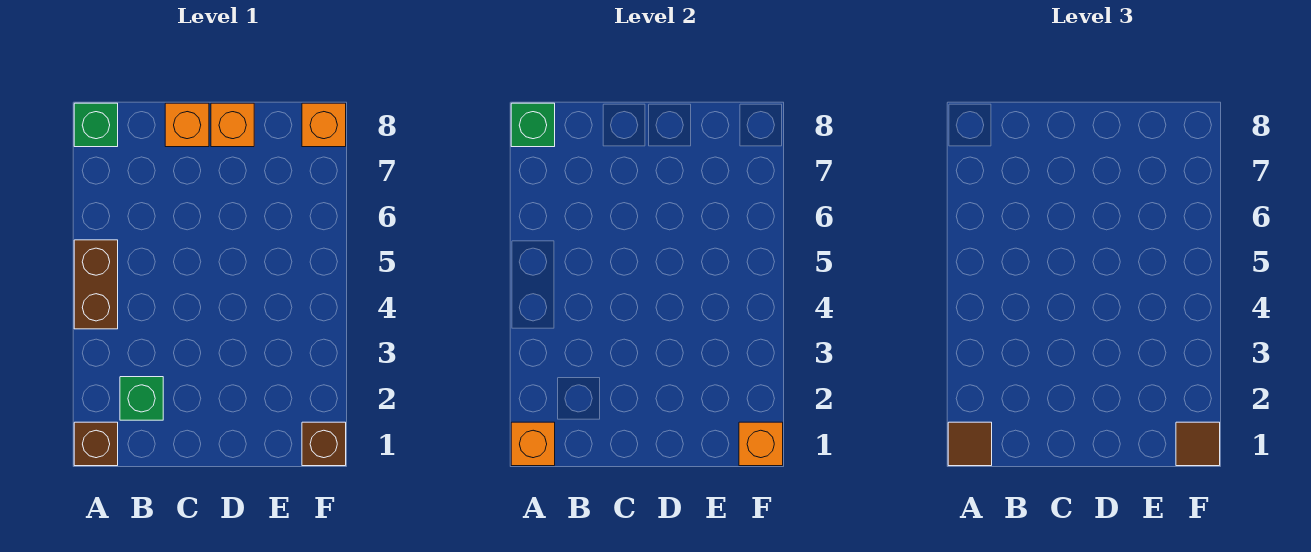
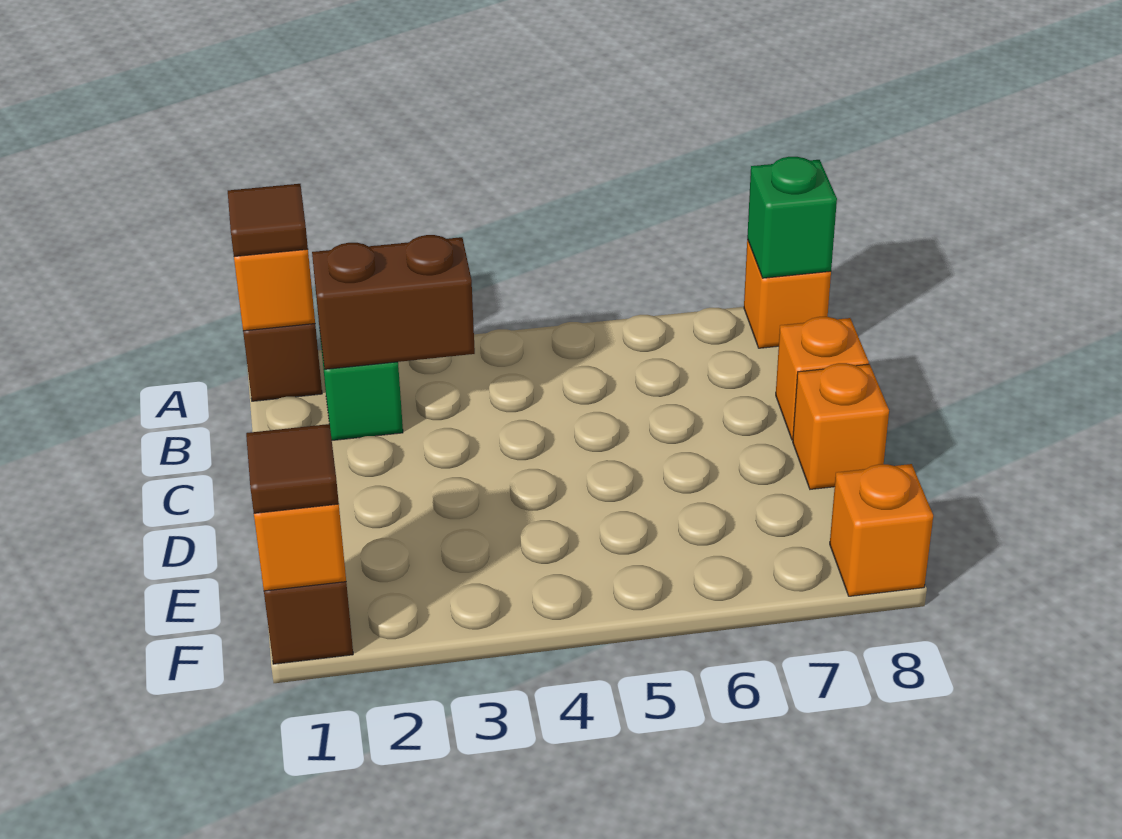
brown brick A4:A5 level 1 -> brown brick B2:B3 level 2
green brick A8 level 1 -> orange brick A8 level 1

